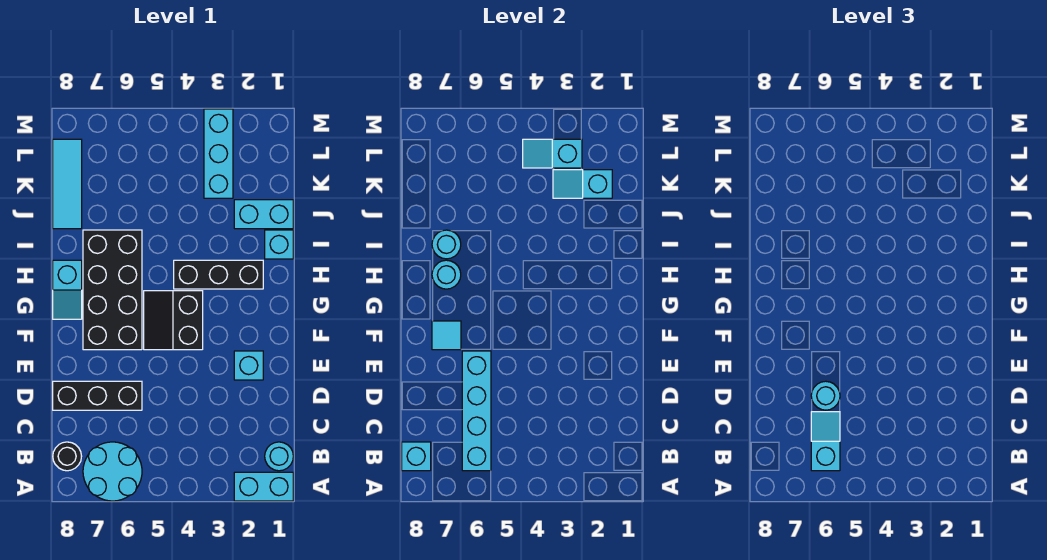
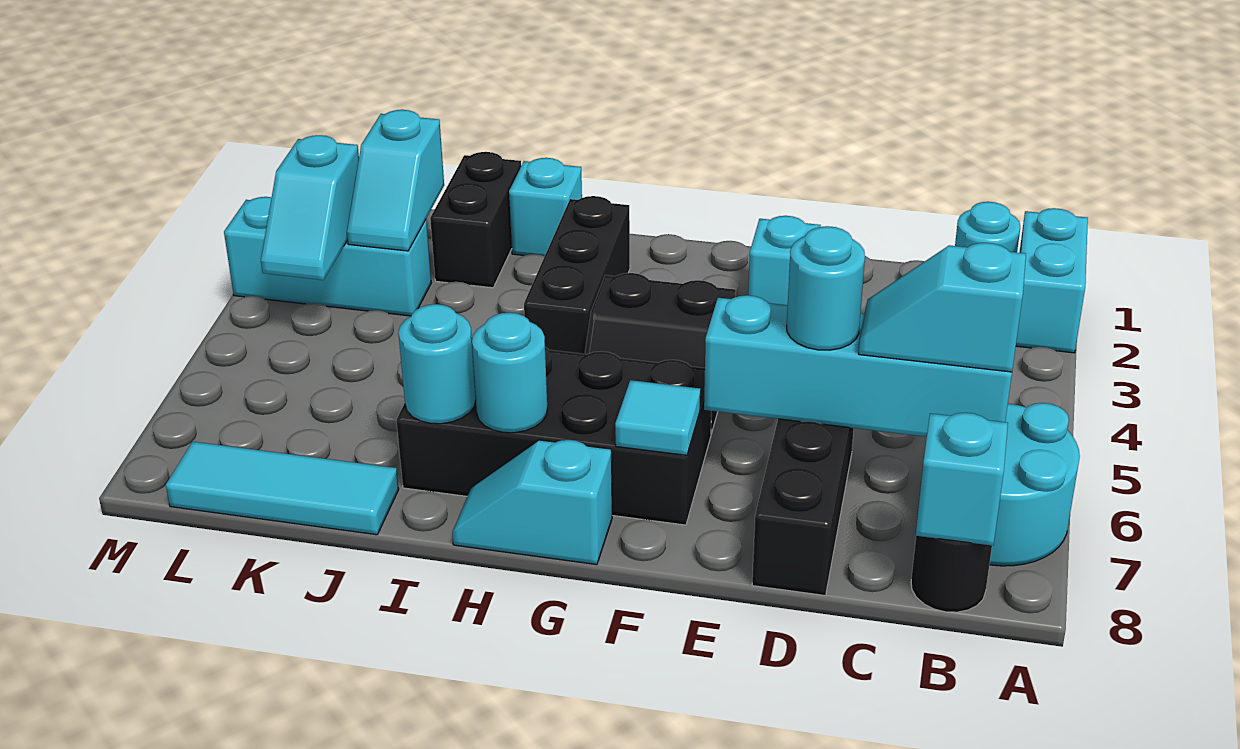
cyan slope G8:H8 level 1 top H -> cyan slope G8:H8 level 1 top G
cyan brick J1:J2 level 1 -> black brick J1:J2 level 1

